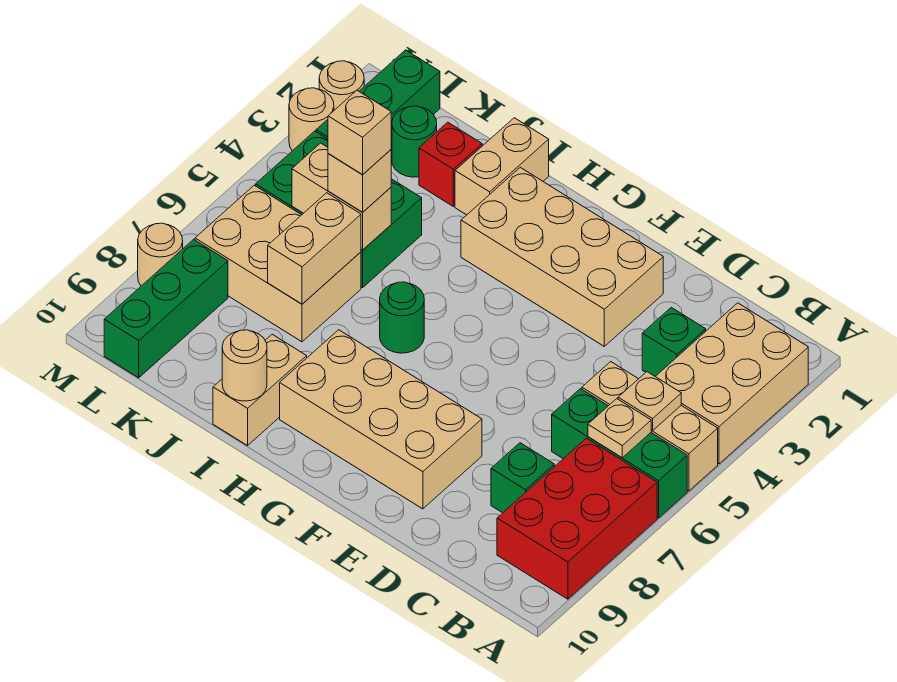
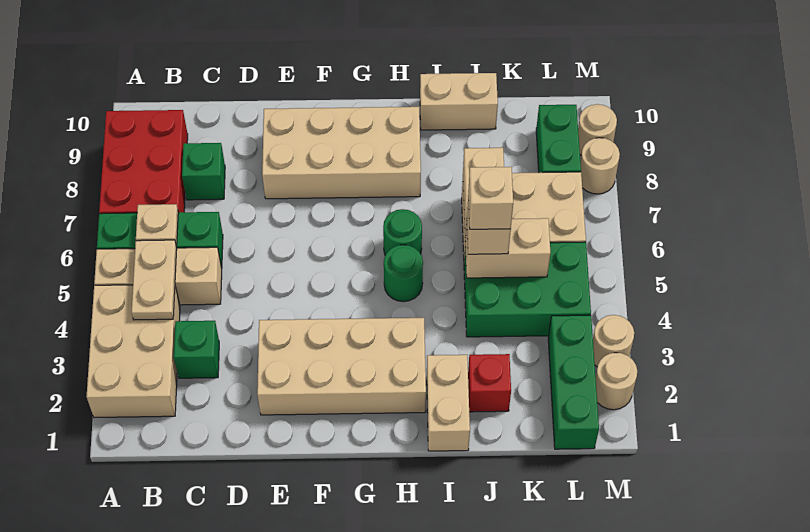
tan plate B5 level 2 -> tan plate B4:B5 level 2
tan brick I9:I10 level 1 -> tan brick I10:J10 level 1
tan round brick I10 level 2 -> tan round brick M9 level 1
green round brick K2 level 1 -> green round brick H5 level 1
green brick L8:L10 level 1 -> green brick L8:L9 level 1

